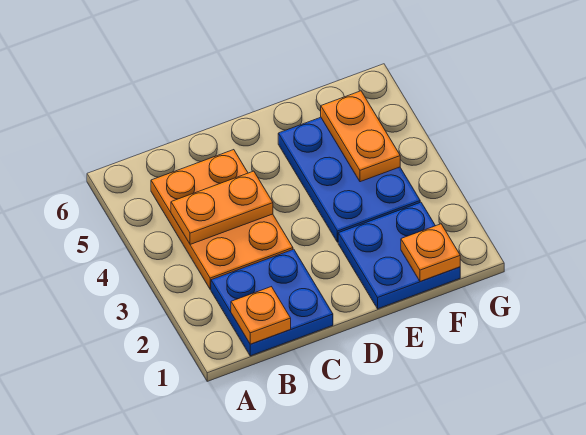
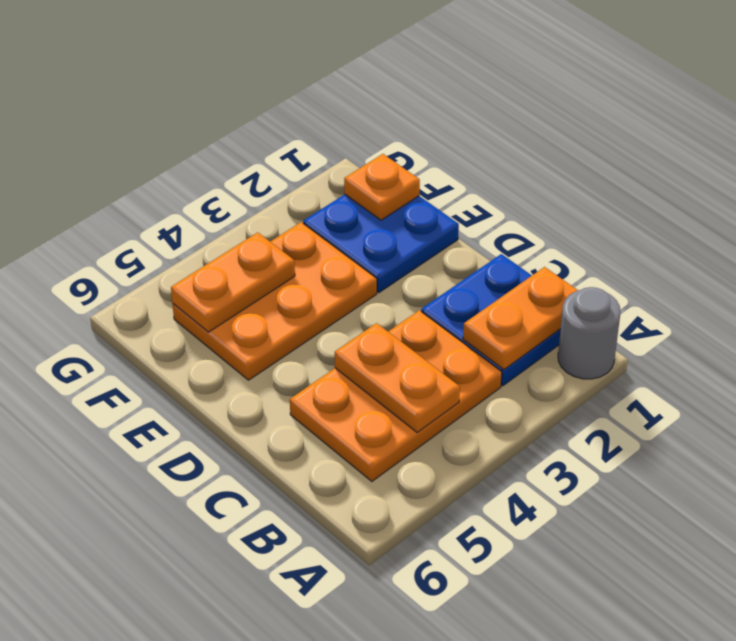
none -> grey round brick A1 level 1
orange plate B1 level 2 -> orange plate B1:B2 level 2
blue plate E3:F5 level 1 -> orange plate E3:F5 level 1

